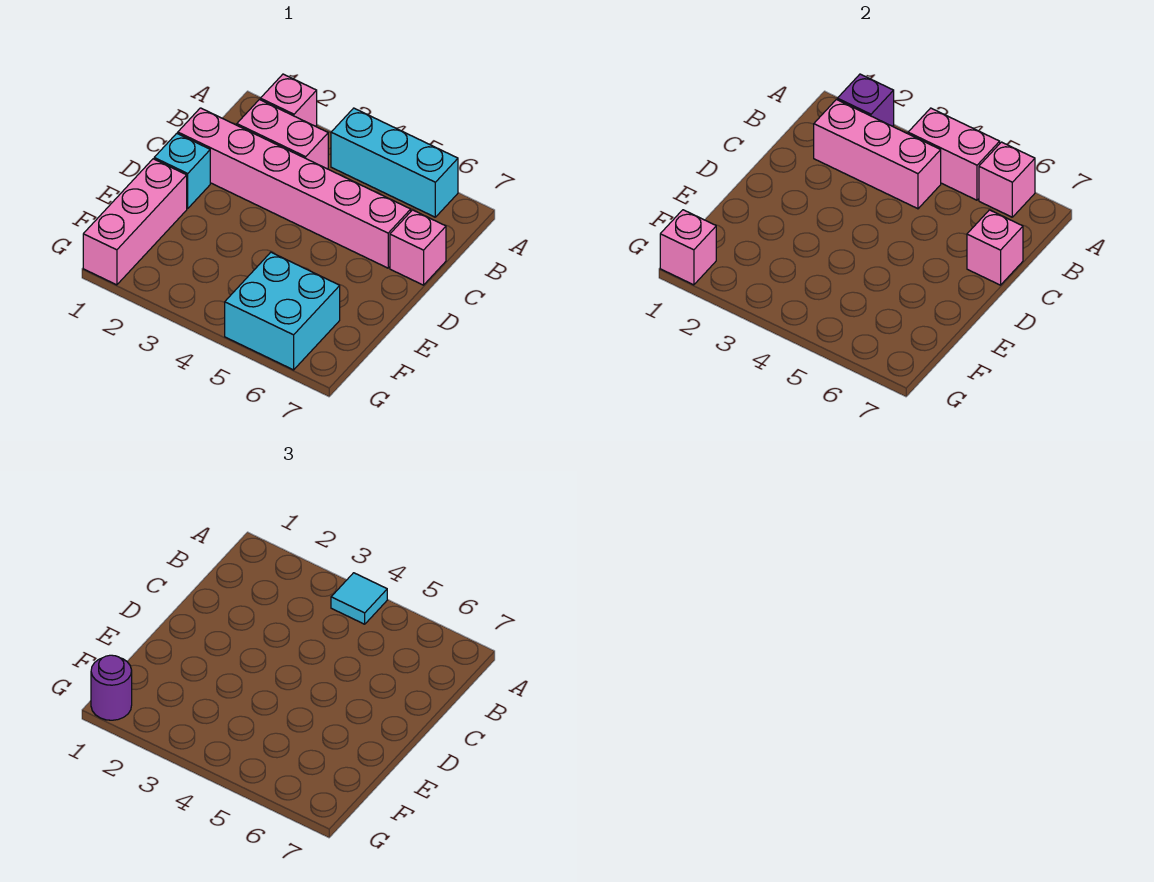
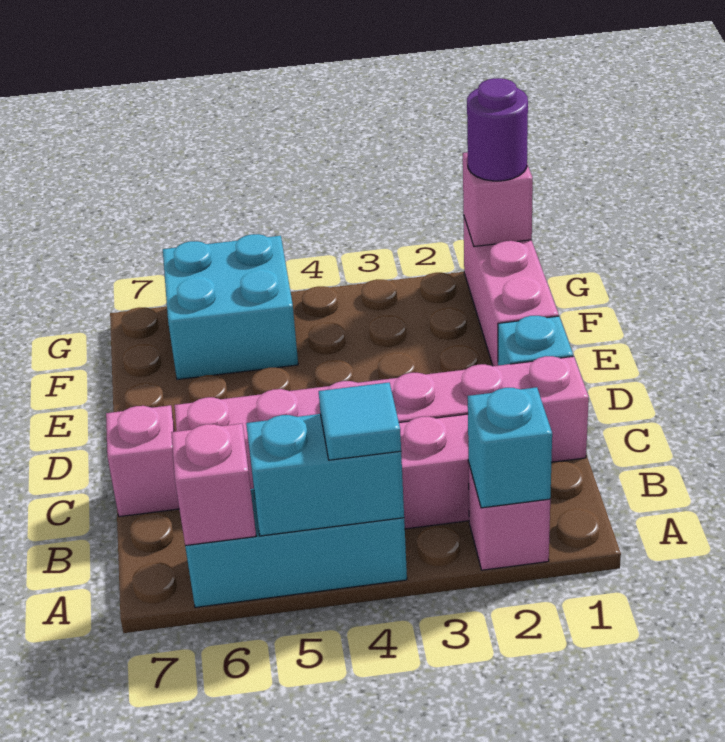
purple brick A2 level 2 -> cyan brick A2 level 2
pink brick A4:A5 level 2 -> cyan brick A4:A5 level 2
pink brick B2:B4 level 2 -> none
pink brick C7 level 2 -> none

